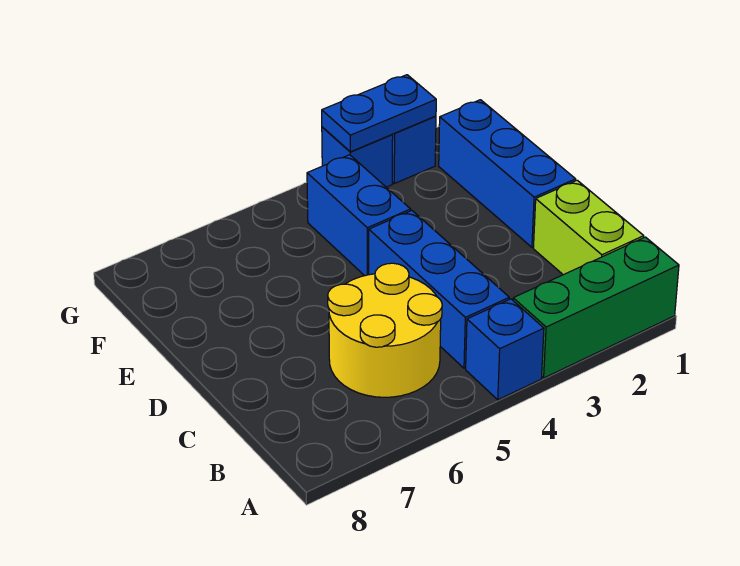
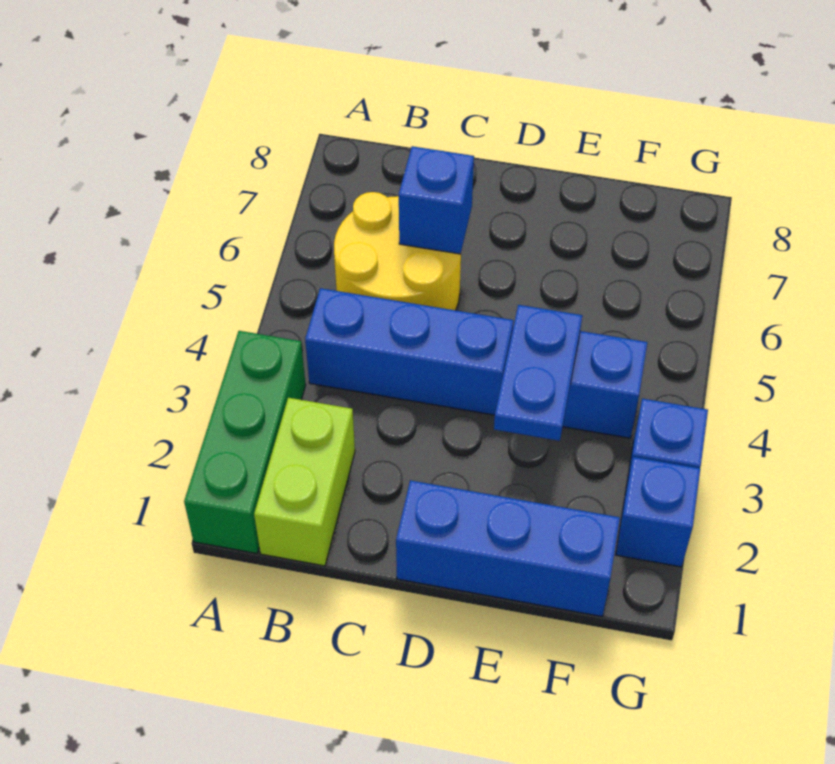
blue brick A4 level 1 -> blue brick C6 level 2
lime brick B1:C1 level 1 -> lime brick B1:B2 level 1
blue plate G2:G3 level 2 -> blue plate E3:E4 level 2

